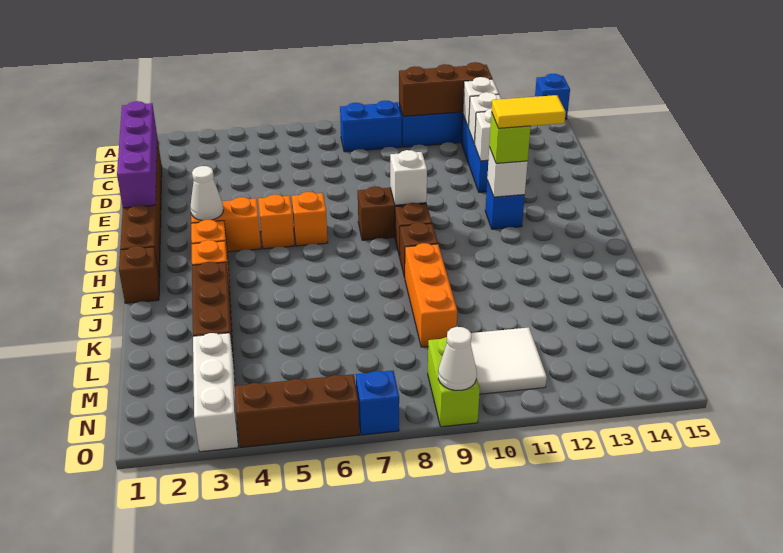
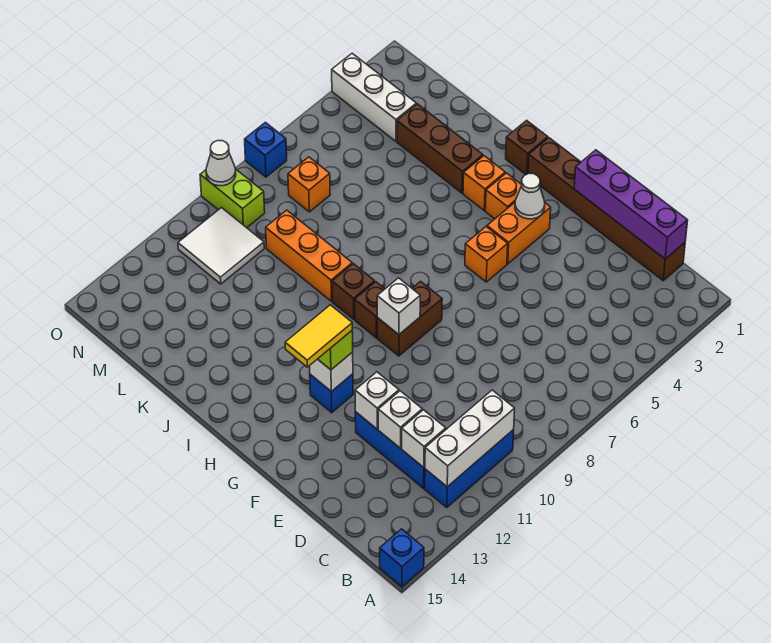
blue brick B8:B9 level 1 -> none
brown brick B10:B12 level 2 -> white brick B10:B12 level 2
orange brick G6 level 1 -> orange brick M7 level 1
brown brick O4:O6 level 1 -> none

